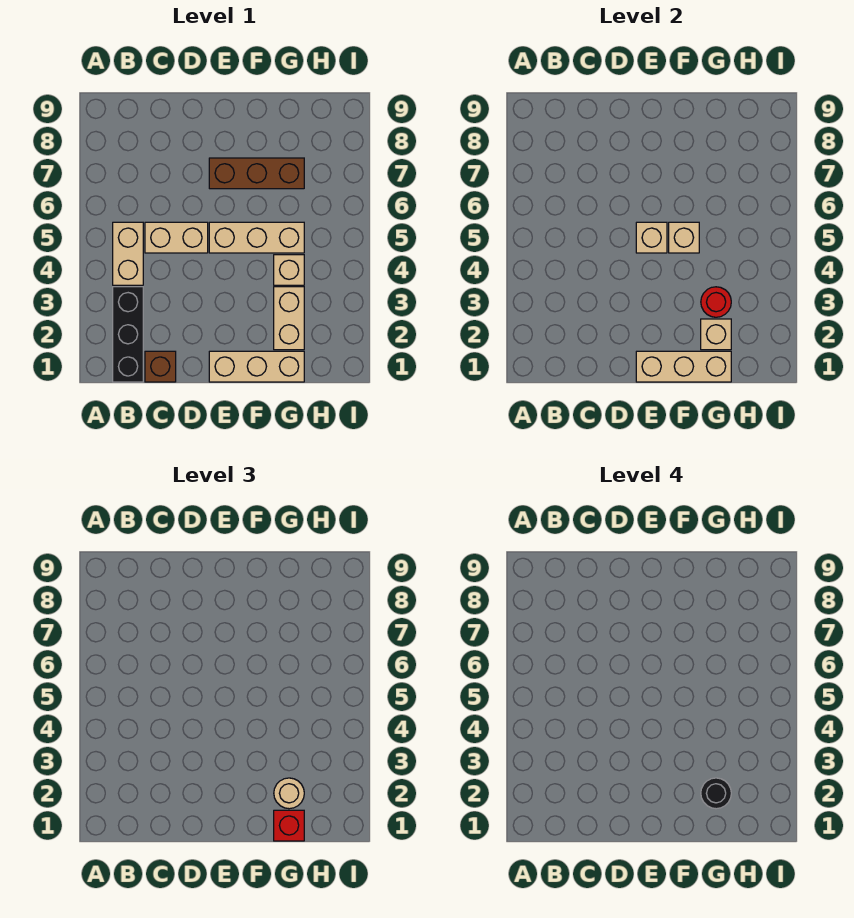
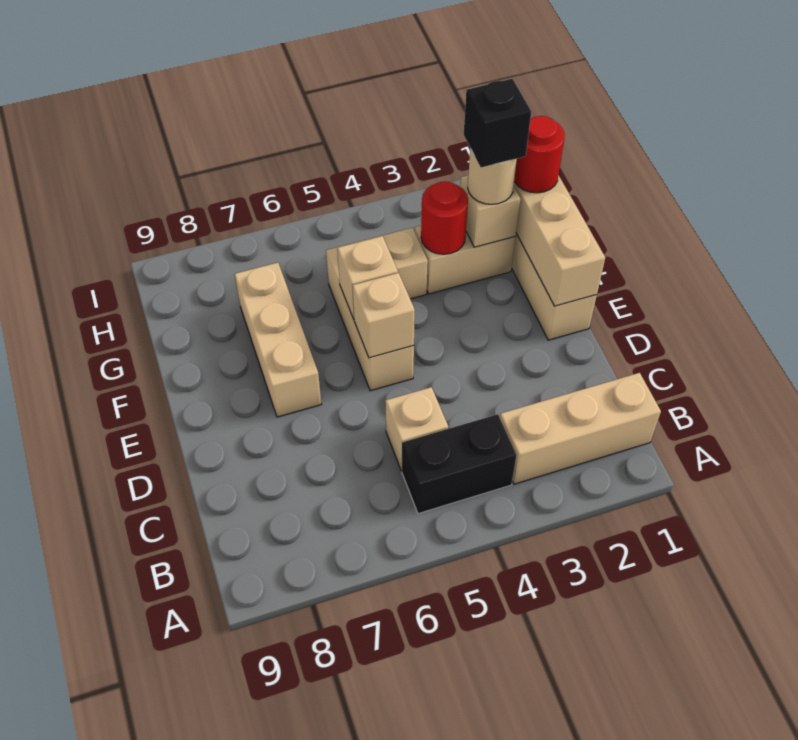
black brick B1:B3 level 1 -> tan brick B1:B3 level 1
tan brick B4:B5 level 1 -> black brick B4:B5 level 1
brown brick C1 level 1 -> none
tan brick C5:D5 level 1 -> tan brick C5 level 1
brown brick E7:G7 level 1 -> tan brick E7:G7 level 1
red brick G1 level 3 -> red round brick G1 level 3
black round brick G2 level 4 -> black brick G2 level 4

